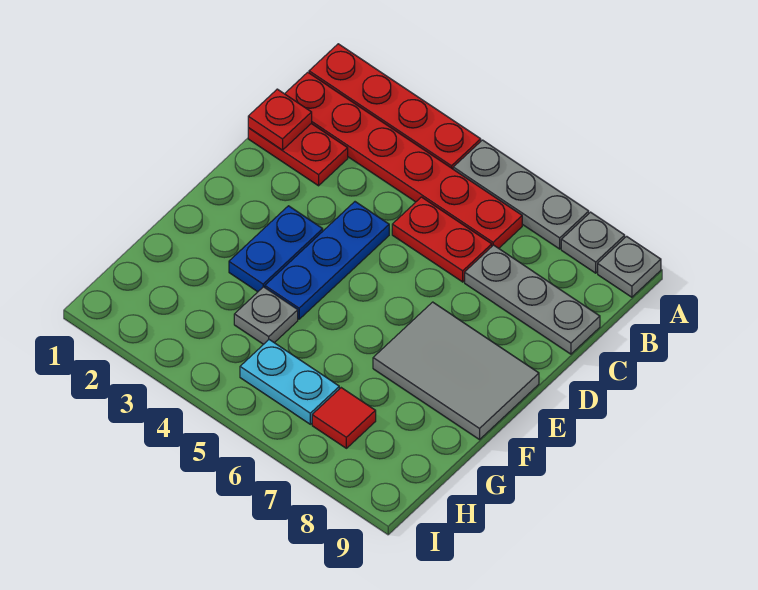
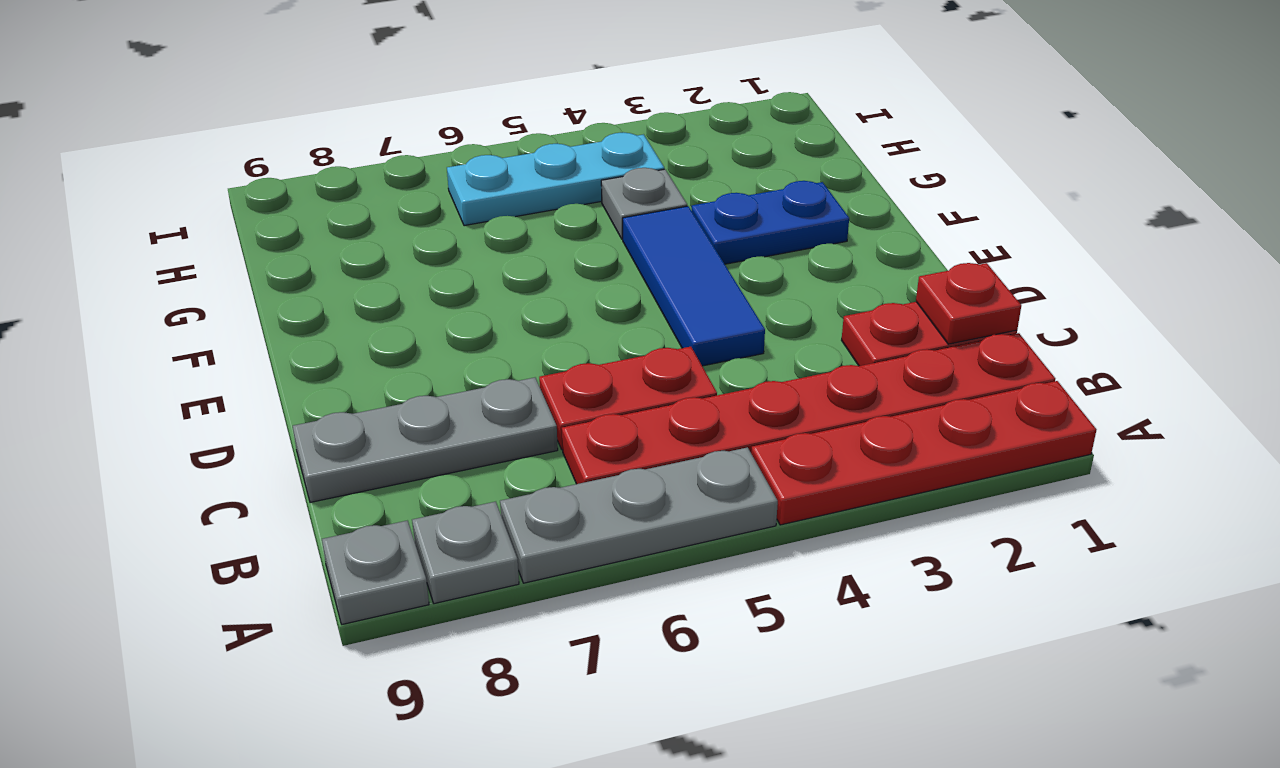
blue plate D4:F4 level 1 -> blue tile D4:F4 level 1
blue plate E3:F3 level 1 -> blue plate F2:F3 level 1
grey tile E7:F9 level 1 -> none
cyan plate H5:H6 level 1 -> cyan plate H4:H6 level 1
red tile H7 level 1 -> none

